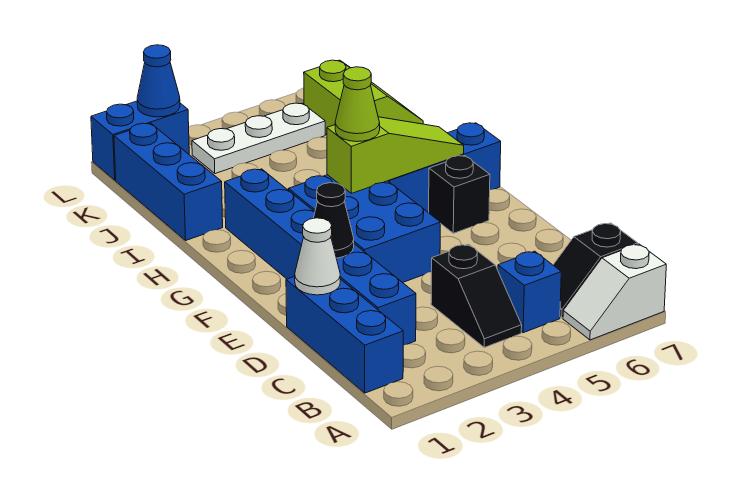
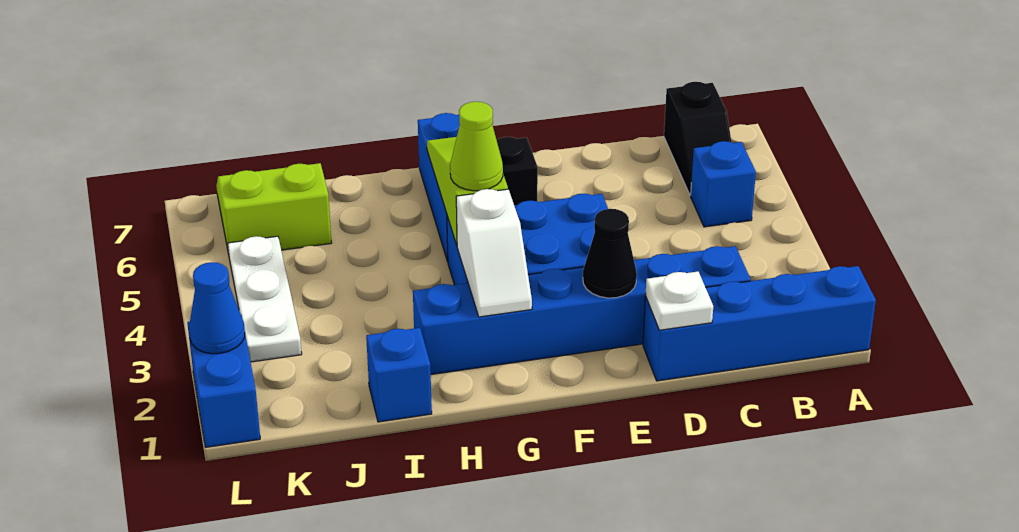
white slope A6:A7 level 1 top 7 -> white slope G2:G3 level 2 top 3
blue brick B1:D1 level 1 -> blue brick A1:D1 level 1
black slope B4:C4 level 1 top C -> none
white cone D1 level 2 -> white plate D1 level 2
blue brick I1:K1 level 1 -> blue brick I1 level 1

